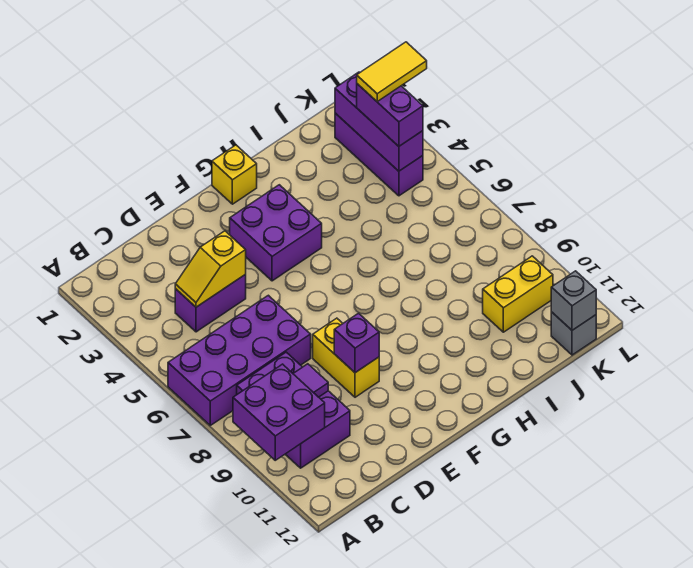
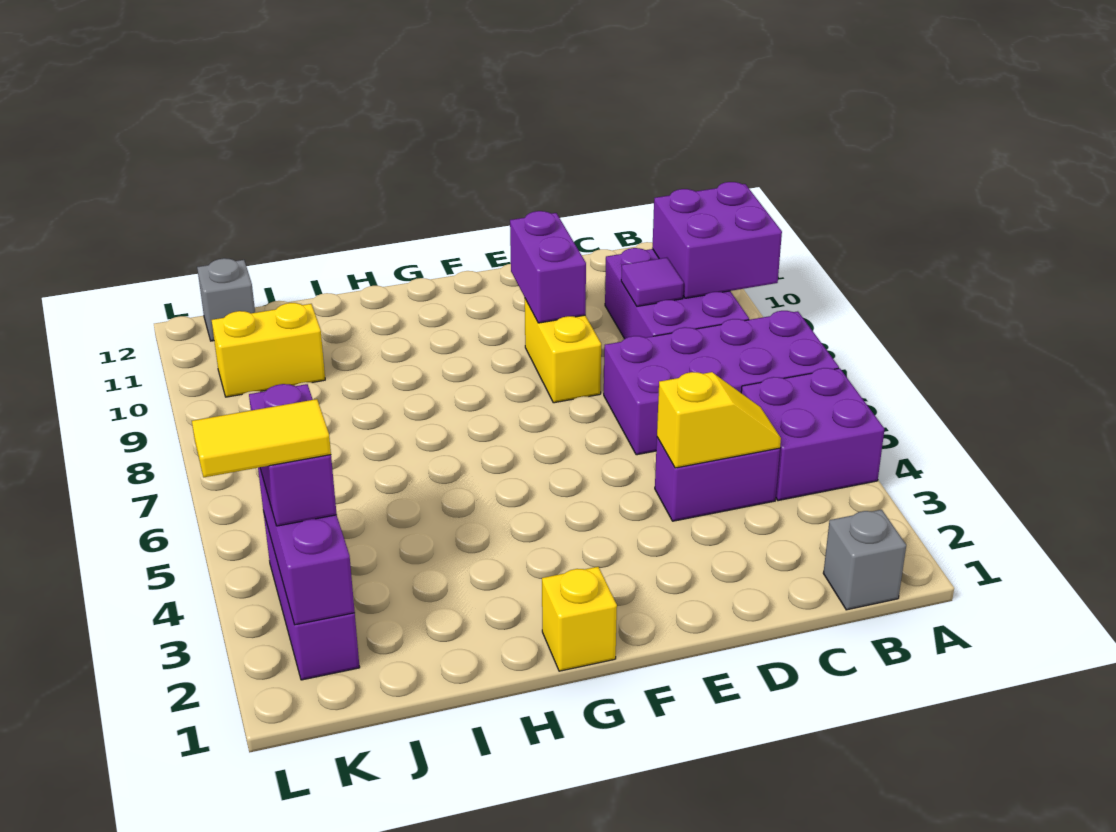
purple brick E9 level 2 -> purple brick E9:E10 level 2
purple brick F3:G4 level 1 -> purple brick A4:B5 level 1
grey brick K12 level 2 -> grey brick B1 level 1

